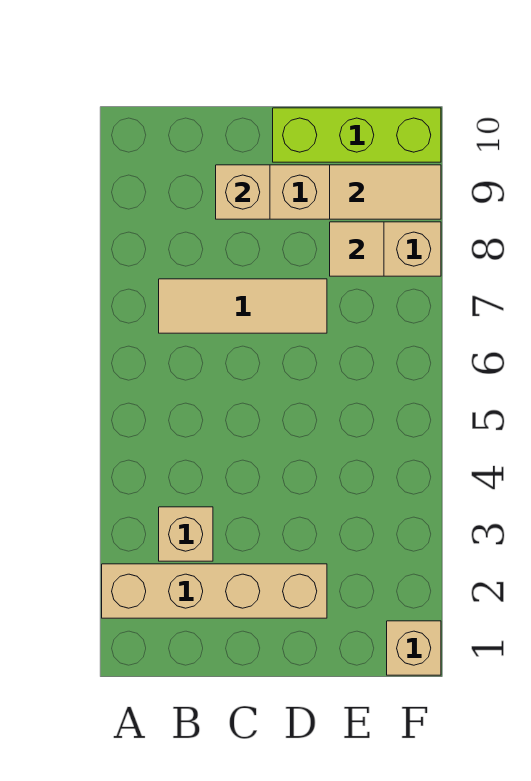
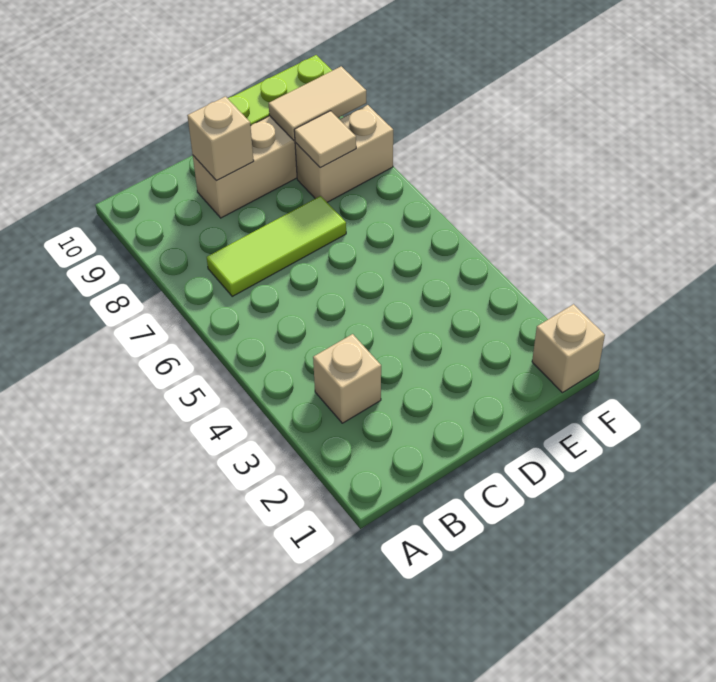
tan brick A2:D2 level 1 -> none
tan tile B7:D7 level 1 -> lime tile B7:D7 level 1

